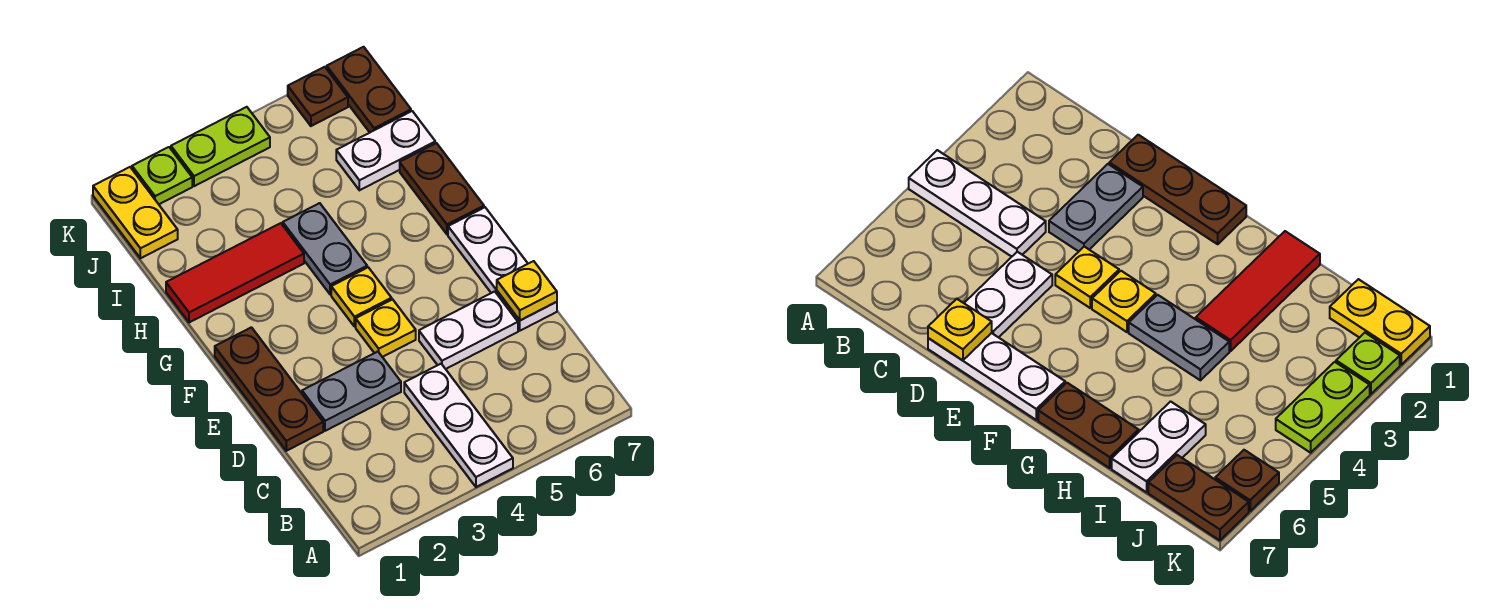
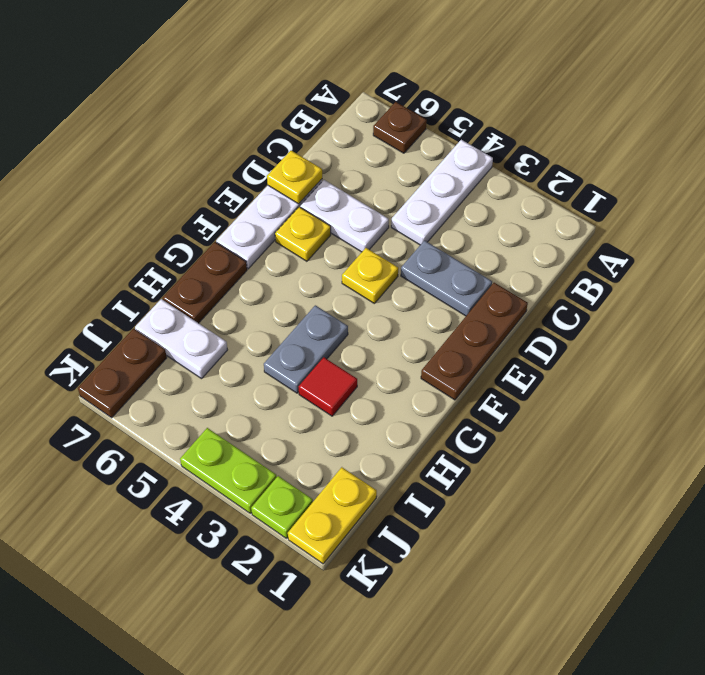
yellow plate F4 level 1 -> yellow plate E6 level 1
red tile H1:H3 level 1 -> red tile H3 level 1
brown plate K6 level 1 -> brown plate A6 level 1

